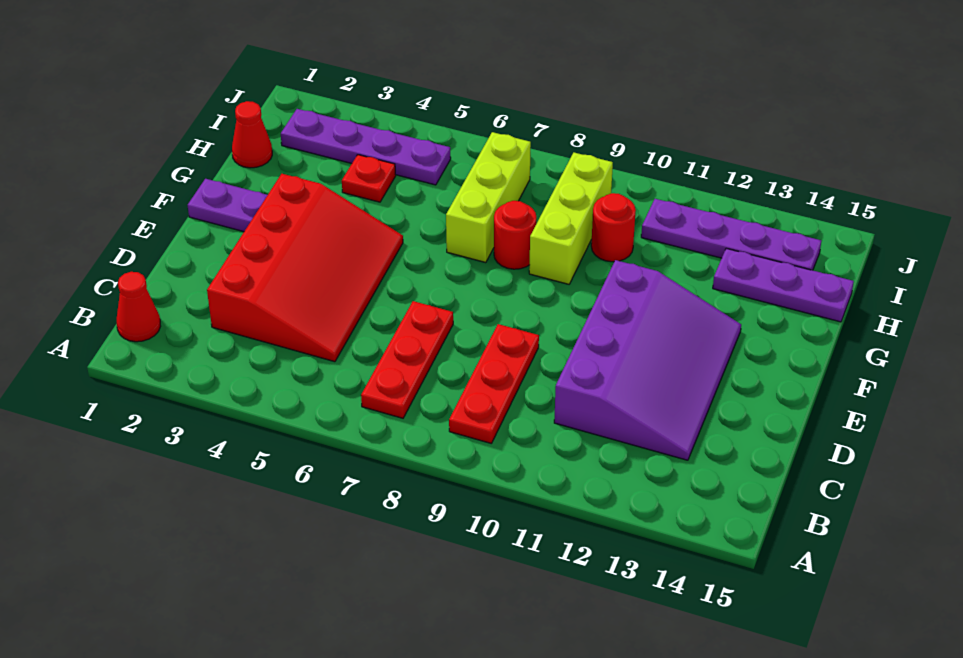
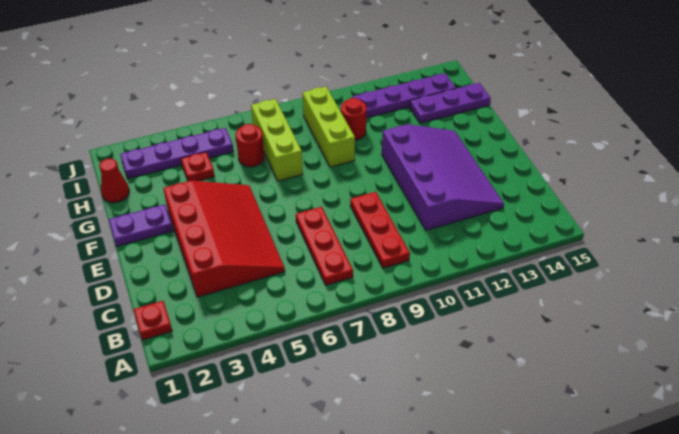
red cone B1 level 1 -> red plate B1 level 1
red round brick G8 level 1 -> red round brick H6 level 1

